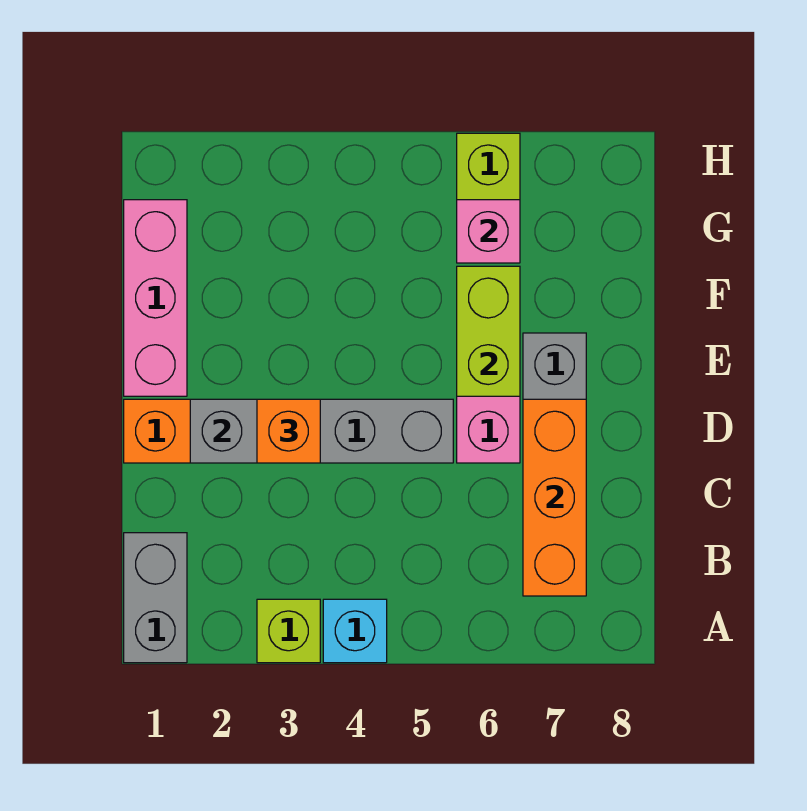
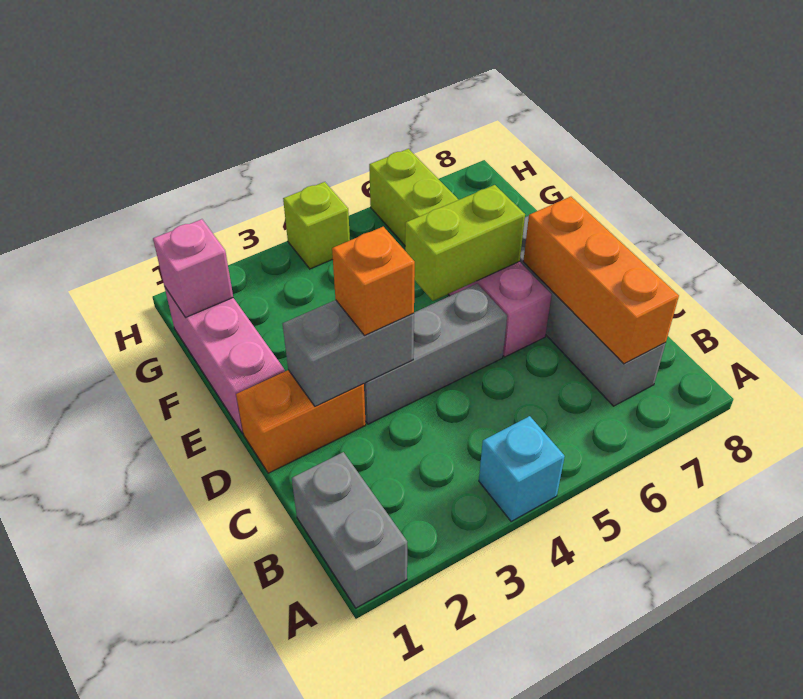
lime brick A3 level 1 -> lime brick H4 level 1
lime brick E6:F6 level 2 -> lime brick E5:E6 level 2
pink brick G6 level 2 -> pink brick G1 level 2

